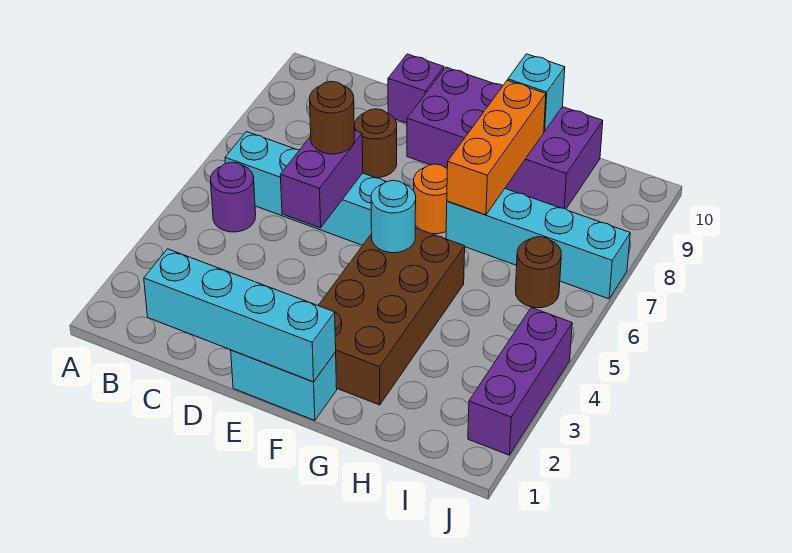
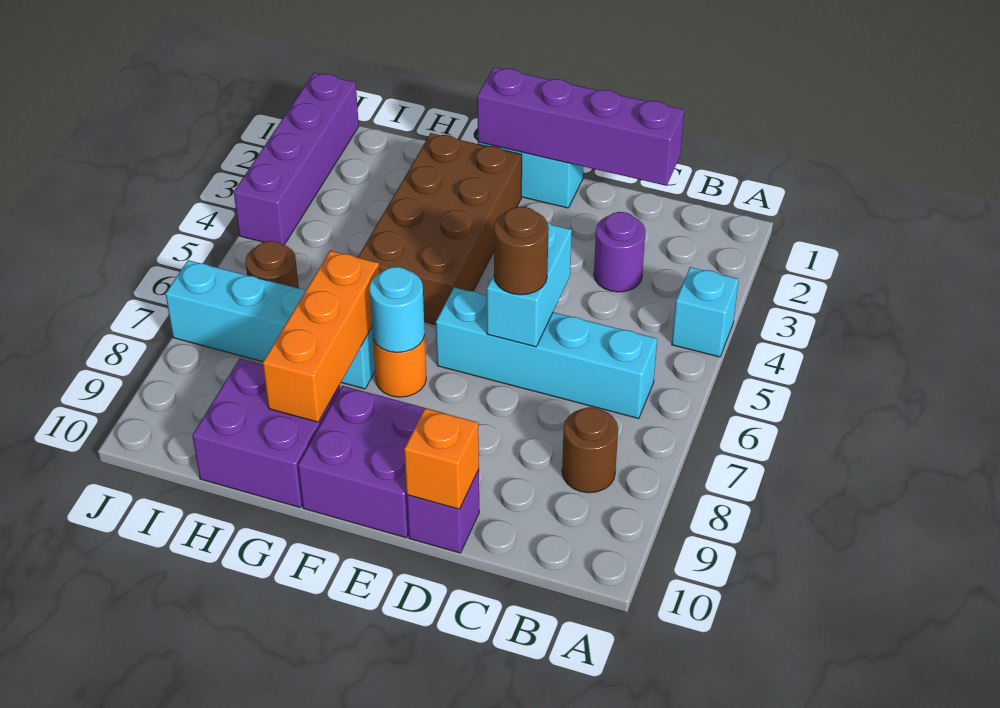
purple round brick B5 level 1 -> purple round brick C3 level 1
cyan brick C1:F1 level 2 -> purple brick C1:F1 level 2
purple brick D5:D6 level 2 -> cyan brick D5:D6 level 2
brown round brick D8 level 1 -> brown round brick B8 level 1
none -> orange brick D10 level 2
cyan round brick F5 level 2 -> cyan round brick F7 level 2
cyan brick G10 level 2 -> cyan brick A4 level 1
purple brick J2:J4 level 1 -> purple brick J1:J4 level 1

